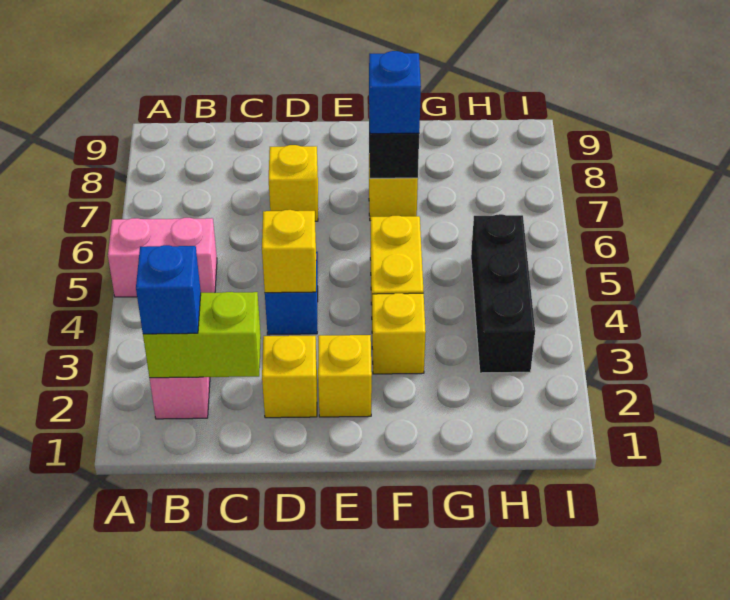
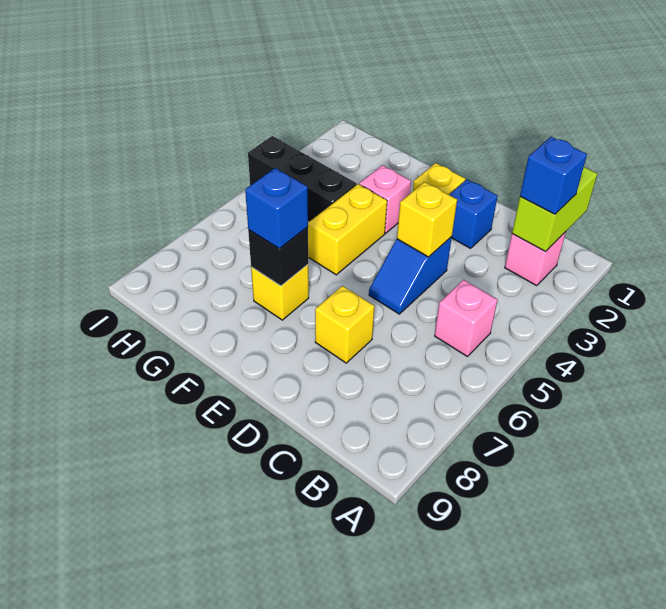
pink brick A5:B5 level 1 -> pink brick B5 level 1
lime brick B2:C2 level 2 -> lime brick B1:B2 level 2
yellow brick D2 level 1 -> blue brick D2 level 1
yellow brick F3 level 1 -> pink brick F3 level 1
black brick H3:H5 level 1 -> black brick G4:I4 level 1

